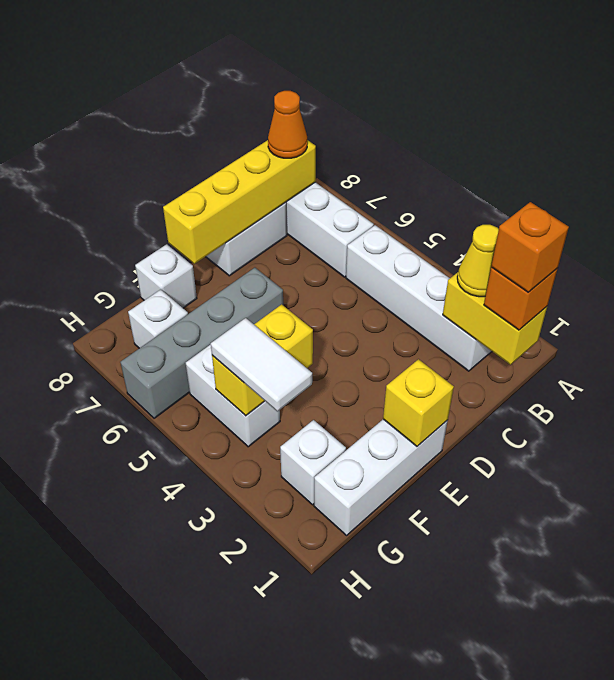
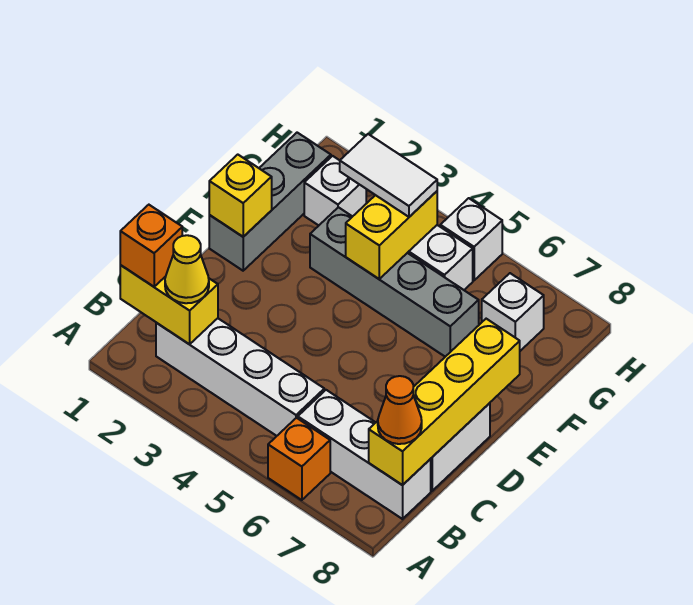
orange brick B1 level 4 -> orange brick A6 level 1
white brick E1:G1 level 1 -> grey brick E1:G1 level 1
grey brick E6:H6 level 1 -> grey brick F3:F6 level 1
white brick F8 level 1 -> white brick H5 level 1

